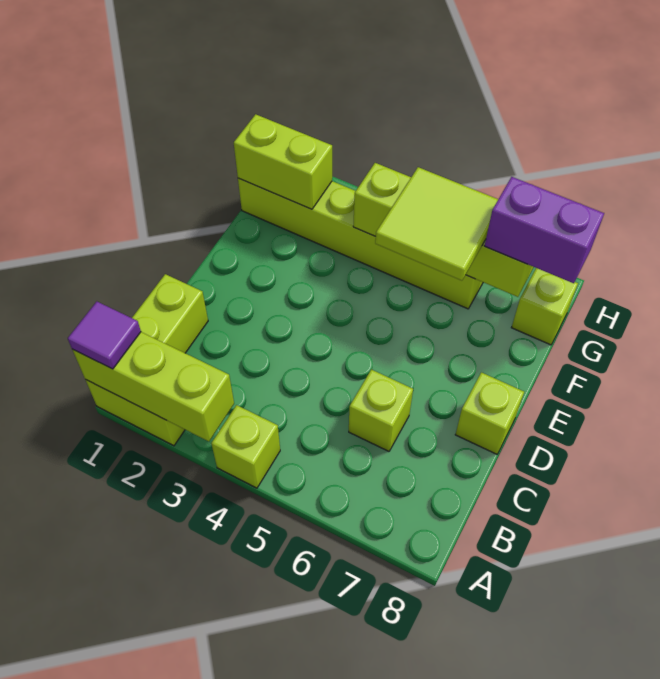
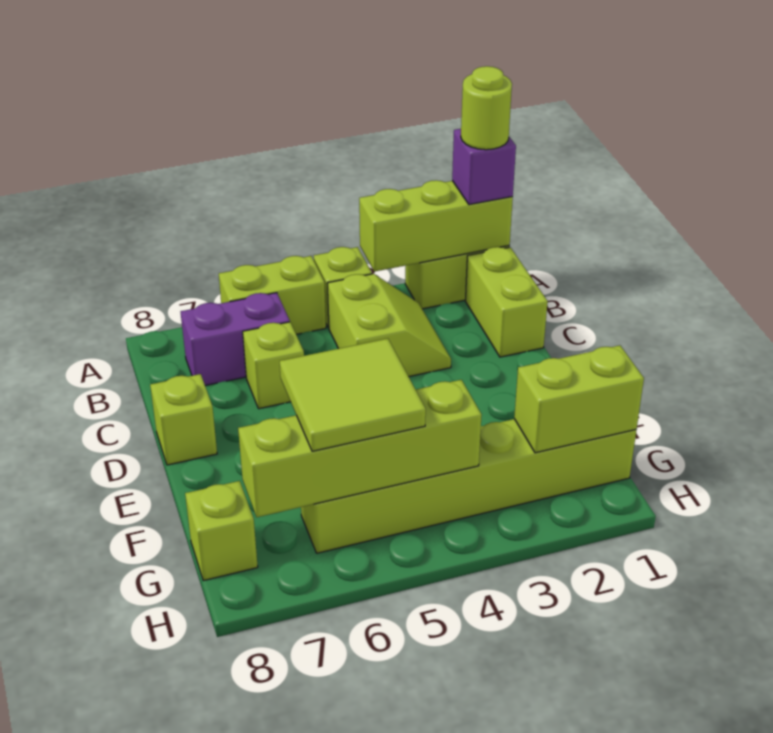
purple tile A1 level 3 -> purple brick A1 level 3
none -> lime round brick A1 level 4
none -> lime brick A5:A6 level 1
none -> lime slope B3:C4 level 1 top 4
purple brick G7:G8 level 3 -> purple brick B6:B7 level 1

